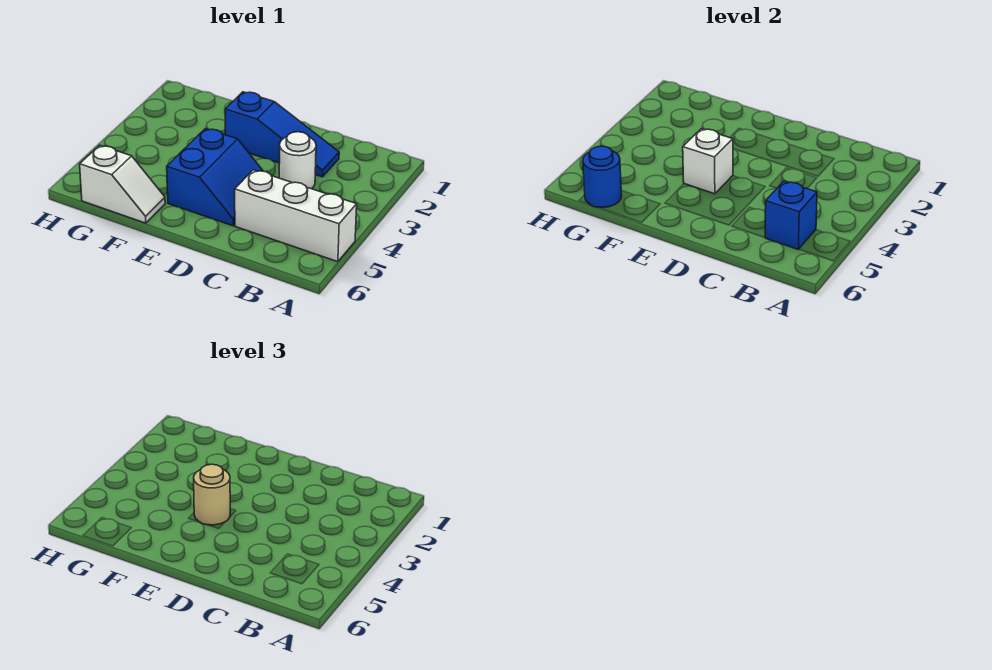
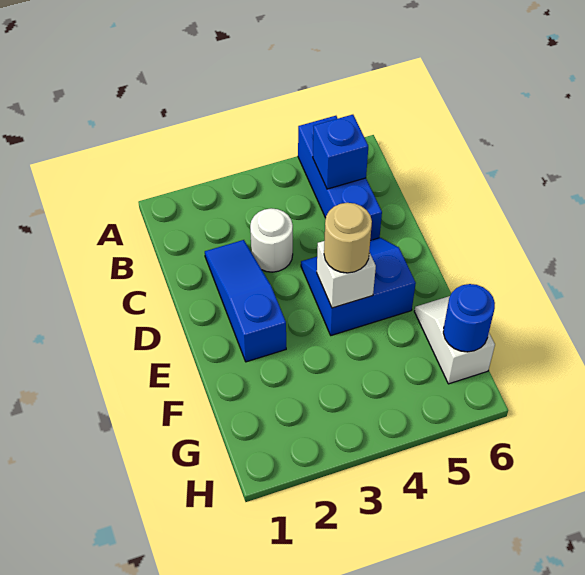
white brick A5:C5 level 1 -> blue brick A5:C5 level 1

